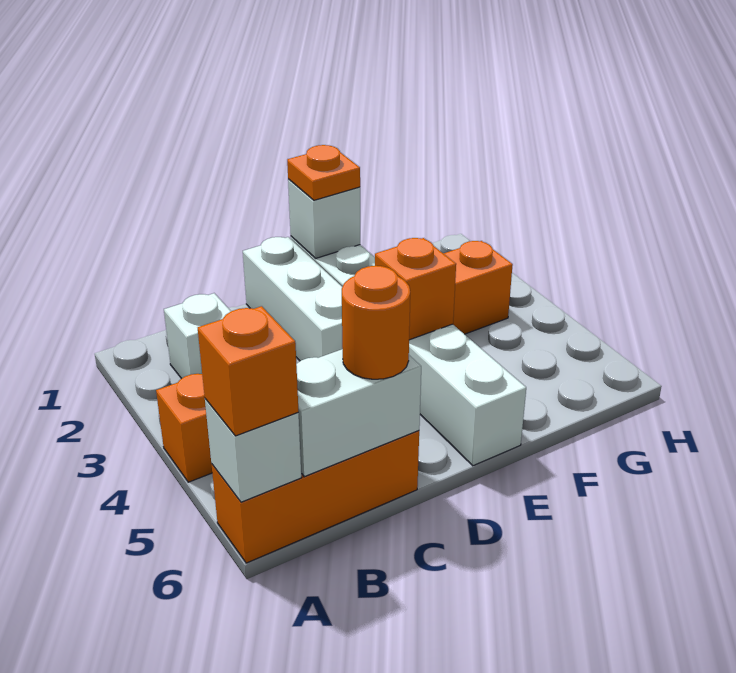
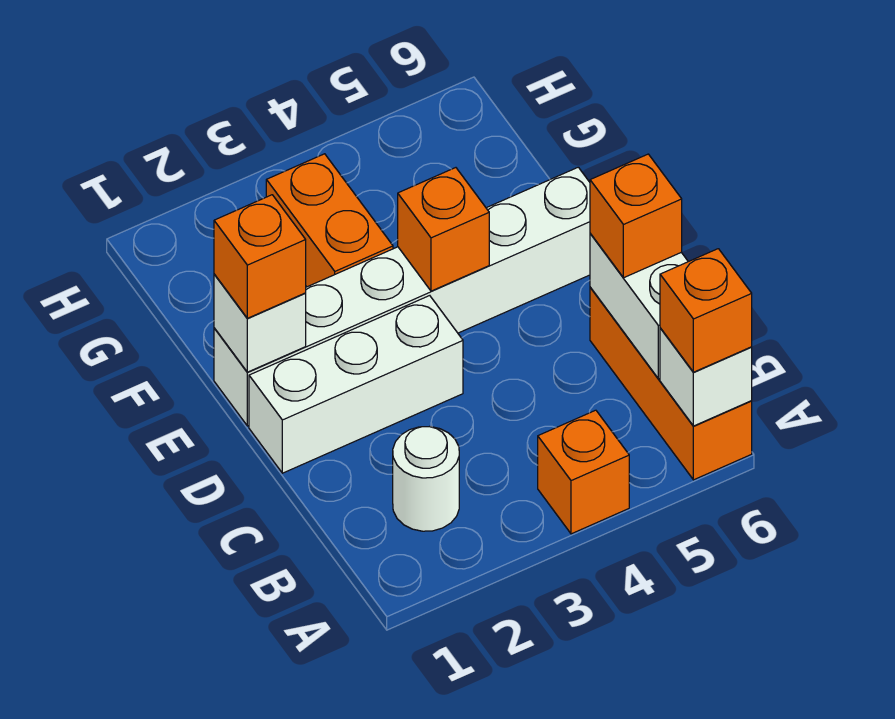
white brick B2 level 1 -> white round brick B2 level 1
orange round brick C6 level 3 -> orange brick C6 level 3
orange plate E1 level 3 -> orange brick E1 level 3

